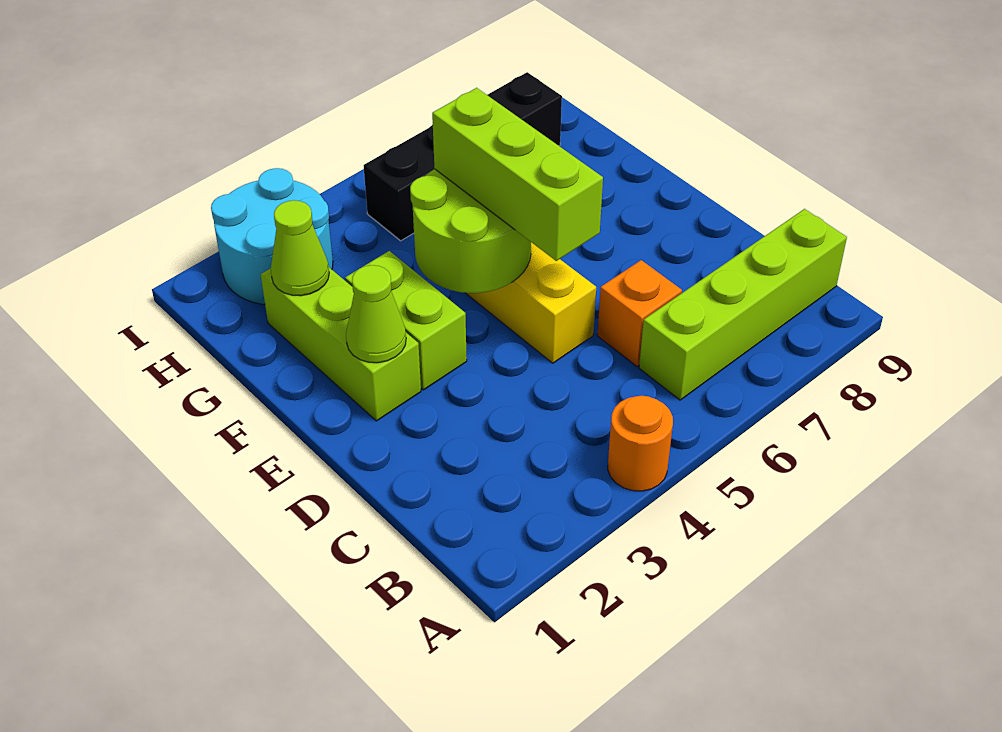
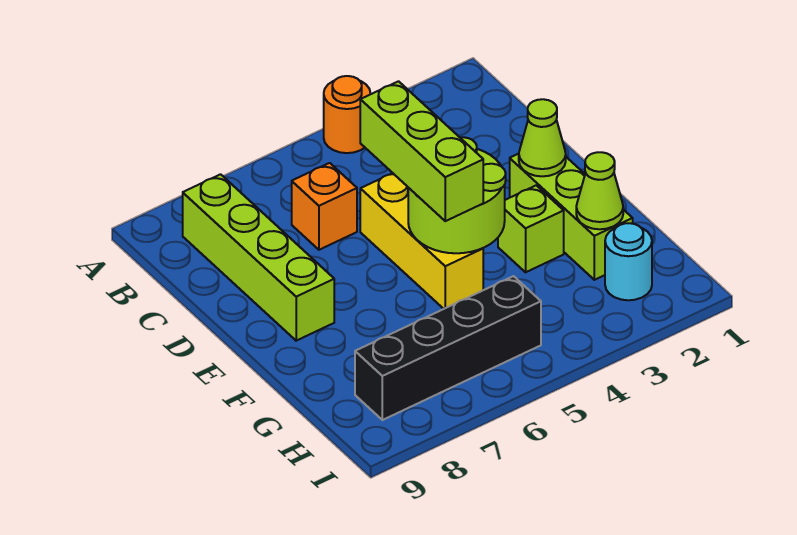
lime brick B6:B9 level 1 -> lime brick B8:E8 level 1
lime brick E3:F3 level 1 -> lime brick F3 level 1
cyan round brick H2:I3 level 1 -> cyan round brick H2 level 1

